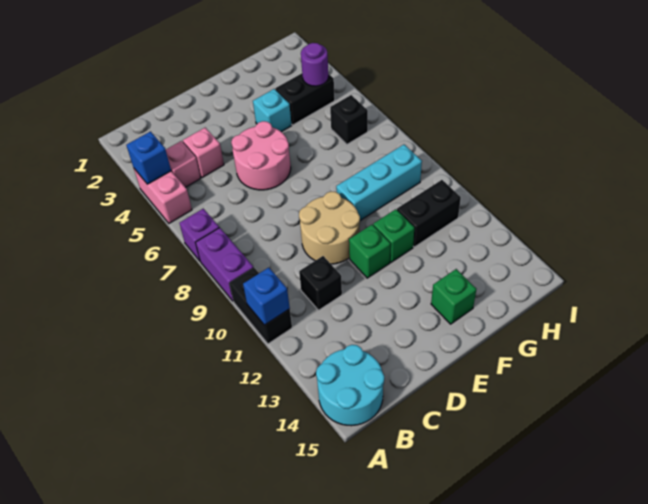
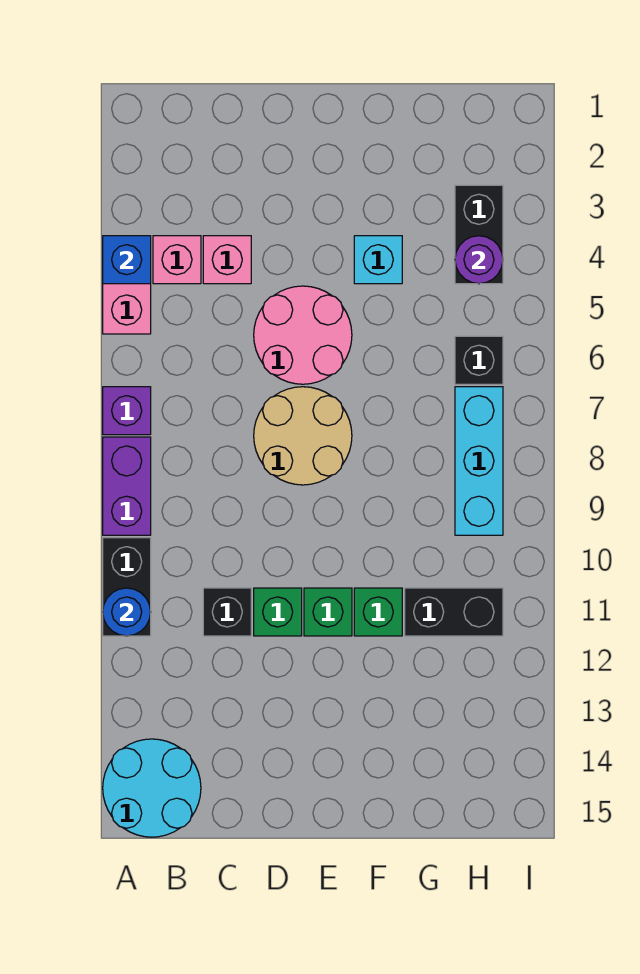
blue brick A11 level 2 -> blue round brick A11 level 2
tan round brick D9:E10 level 1 -> tan round brick D7:E8 level 1
cyan brick F9:H9 level 1 -> cyan brick H7:H9 level 1
green brick F14 level 1 -> green brick D11 level 1
black brick G4:H4 level 1 -> black brick H3:H4 level 1

